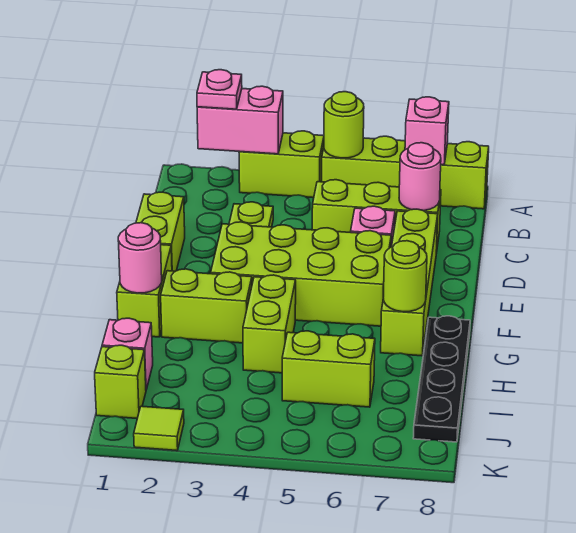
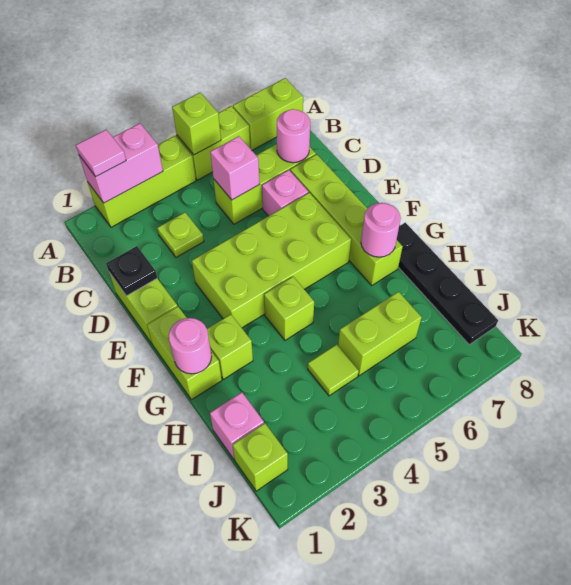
pink plate A2 level 3 -> pink tile A2 level 3
lime brick A3:A4 level 1 -> lime brick A2:A4 level 1
lime round brick A5 level 2 -> lime brick A5 level 2
pink brick A7 level 2 -> pink brick C5 level 2
none -> black plate D1 level 2
lime brick G2:G3 level 1 -> lime brick G2 level 1
lime brick G4:H4 level 1 -> lime brick G4 level 1
lime round brick G7 level 2 -> pink round brick G7 level 2
lime tile K2 level 1 -> lime tile I4 level 1

